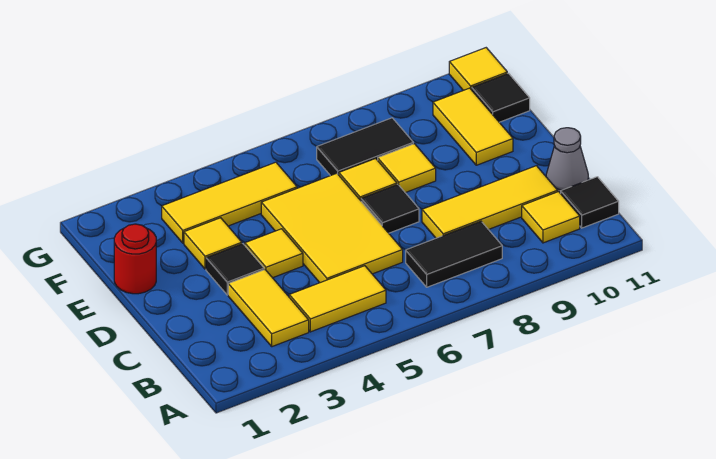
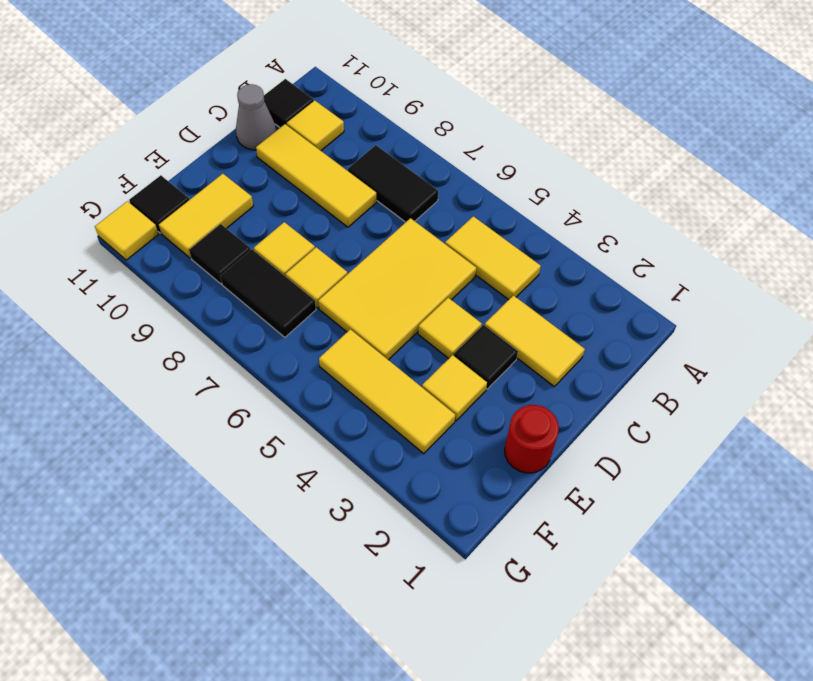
yellow tile B3:C3 level 1 -> yellow tile C2:C3 level 1
black tile D7 level 1 -> black tile F9 level 1

